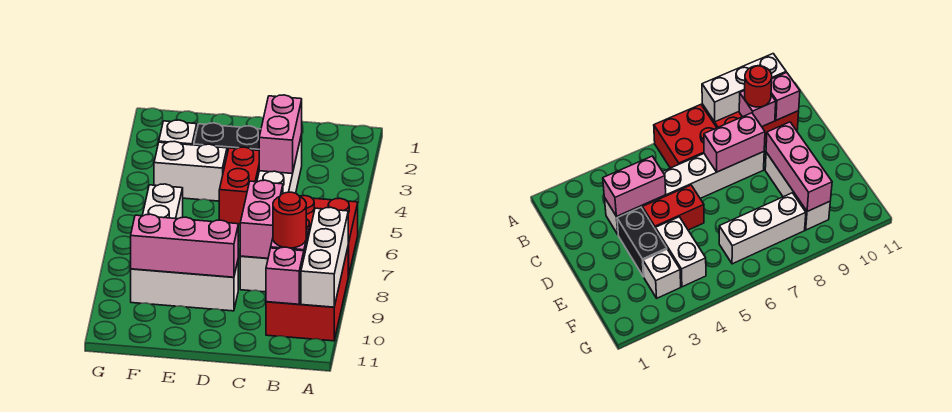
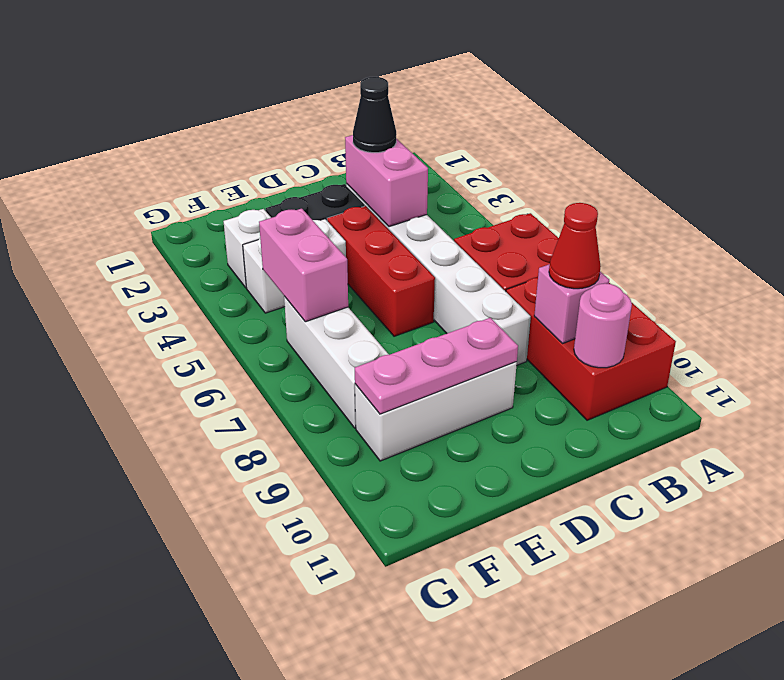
white brick A8:A10 level 2 -> none
red round brick B9 level 3 -> red cone B9 level 3
pink brick B10 level 2 -> pink round brick B10 level 2
none -> black cone C3 level 3
pink brick C7:C8 level 2 -> pink brick F5:F6 level 2
red brick D4:D5 level 1 -> red brick D4:D6 level 1
pink brick D9:F9 level 2 -> pink plate D9:F9 level 2

